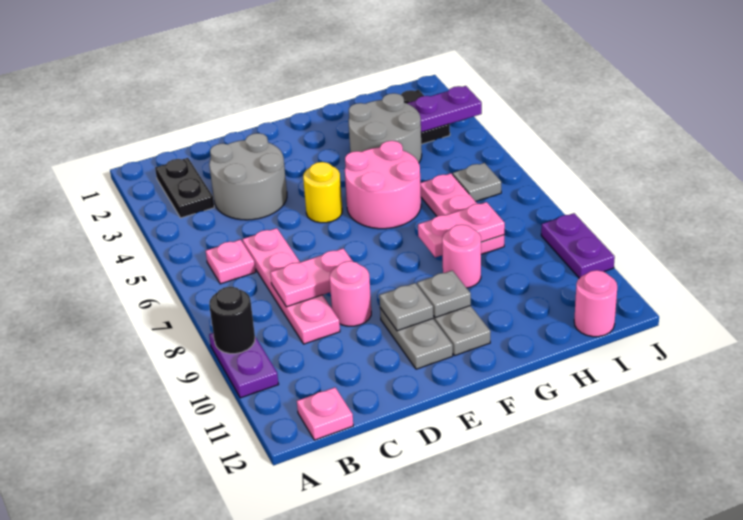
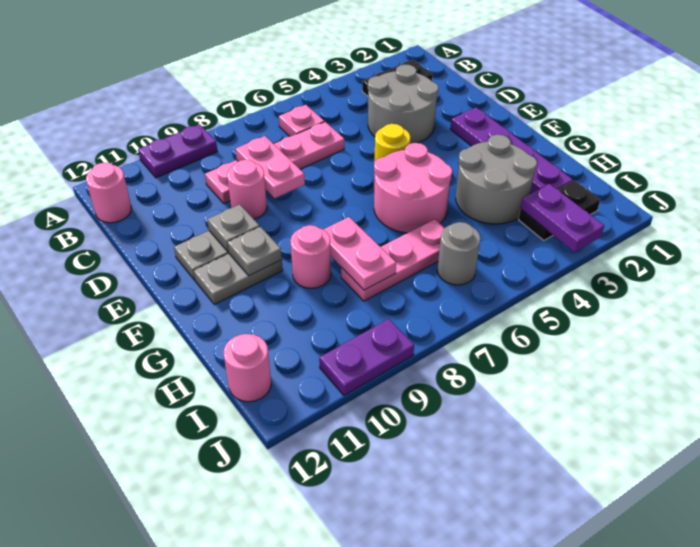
black round brick A9 level 2 -> none
pink plate B12 level 1 -> pink round brick B12 level 1
none -> purple plate E2:H2 level 1
grey plate I6 level 1 -> grey round brick I6 level 1

